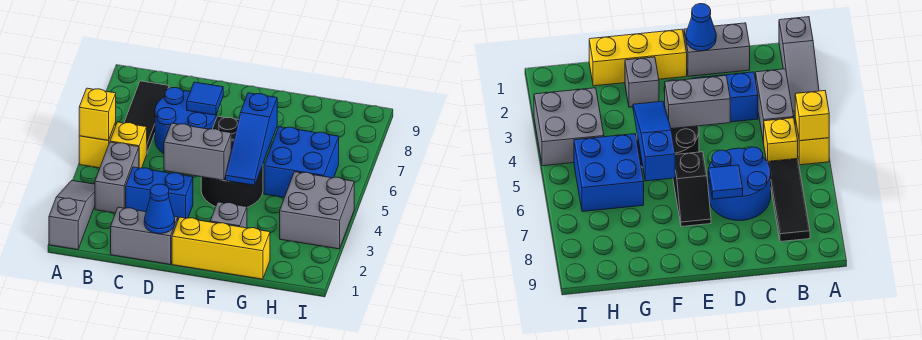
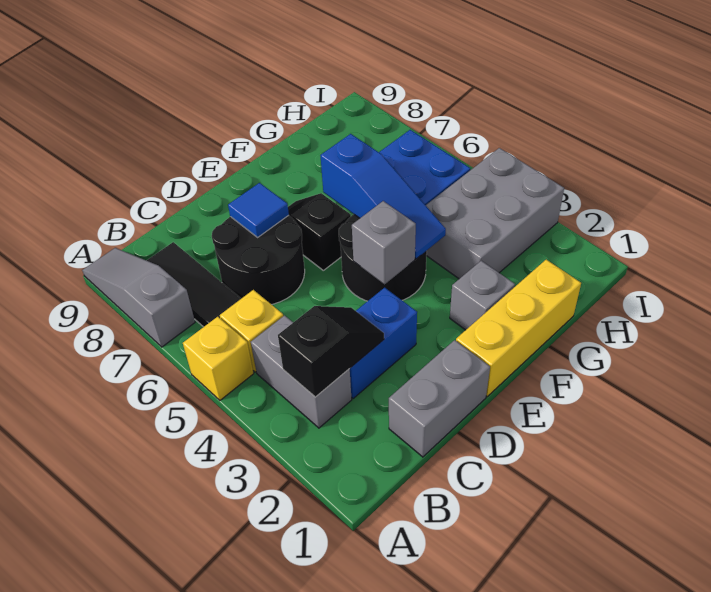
grey slope A1:A3 level 1 top 1 -> grey slope A7:A9 level 1 top 7
yellow brick A5 level 2 -> none
none -> black slope B3:C3 level 2 top B
blue round brick C6:D7 level 1 -> black round brick C6:D7 level 1
blue cone D1 level 2 -> none
grey brick D4:E4 level 2 -> grey brick E4 level 2
grey brick H3:I4 level 1 -> grey brick G3:I4 level 1

